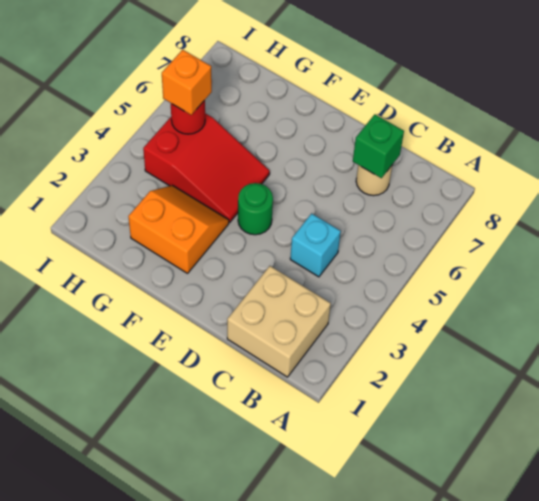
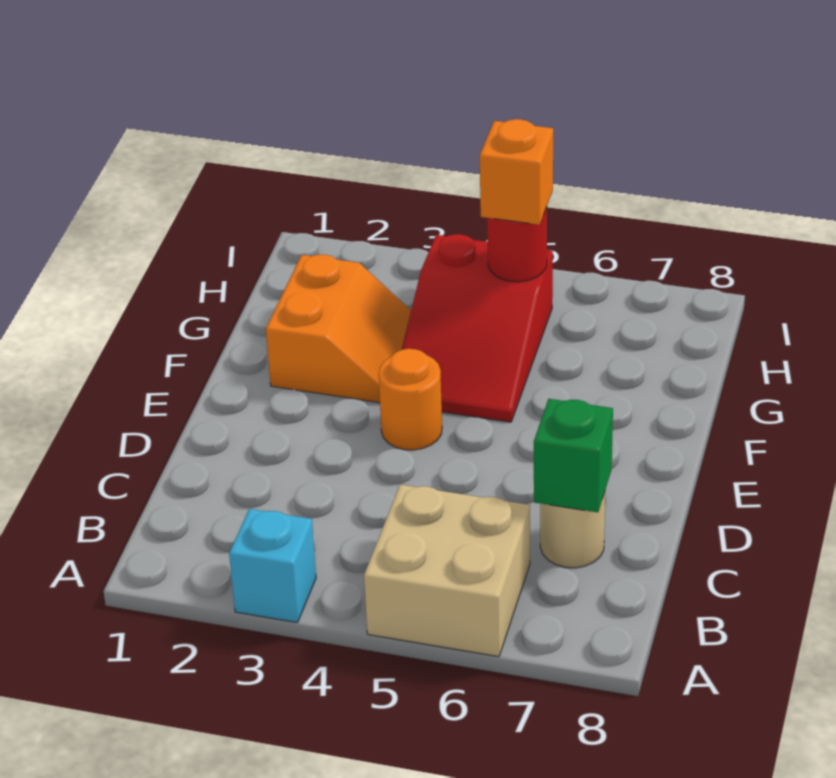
tan brick B1:C2 level 1 -> tan brick A5:B6 level 1
cyan brick C4 level 1 -> cyan brick A3 level 1
green round brick E4 level 1 -> orange round brick E4 level 1

